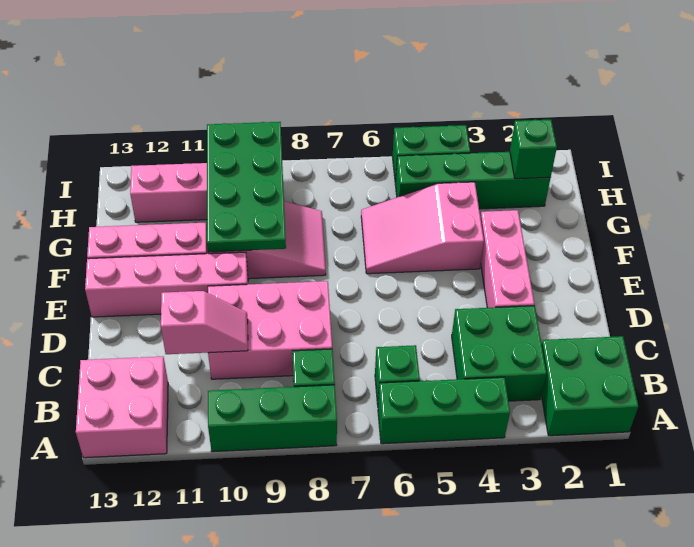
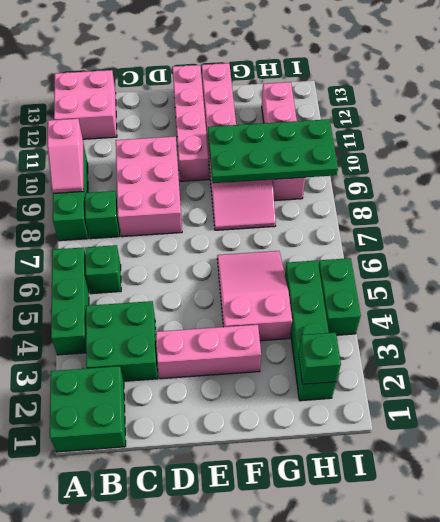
pink slope C10:C11 level 2 top 11 -> pink slope A9:A10 level 2 top 10

